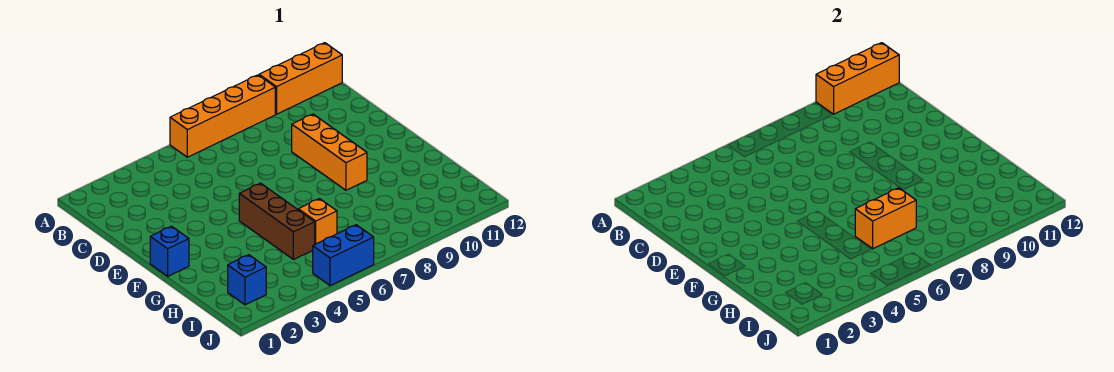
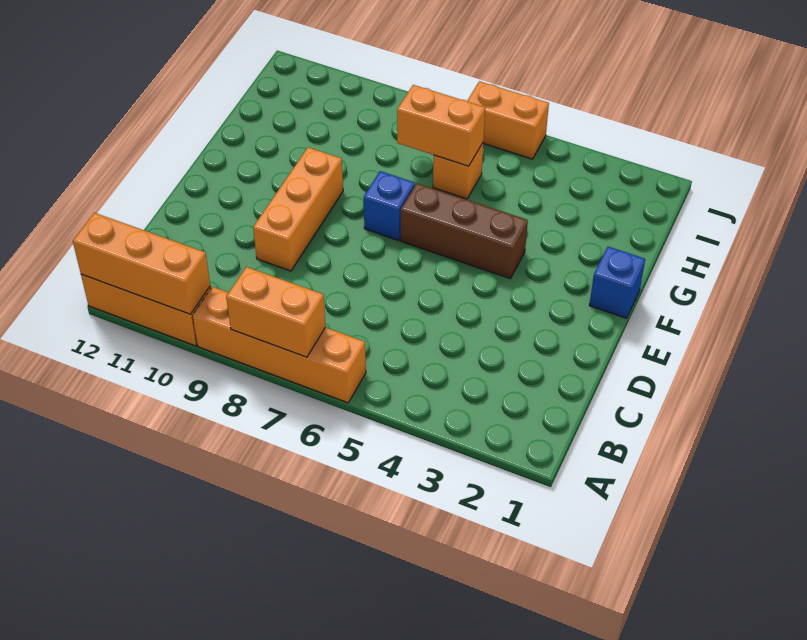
none -> orange brick A7:A8 level 2
brown brick F5:H5 level 1 -> brown brick F4:F6 level 1
blue brick I2 level 1 -> blue brick F7 level 1
blue brick J5:J6 level 1 -> orange brick J5:J6 level 1

